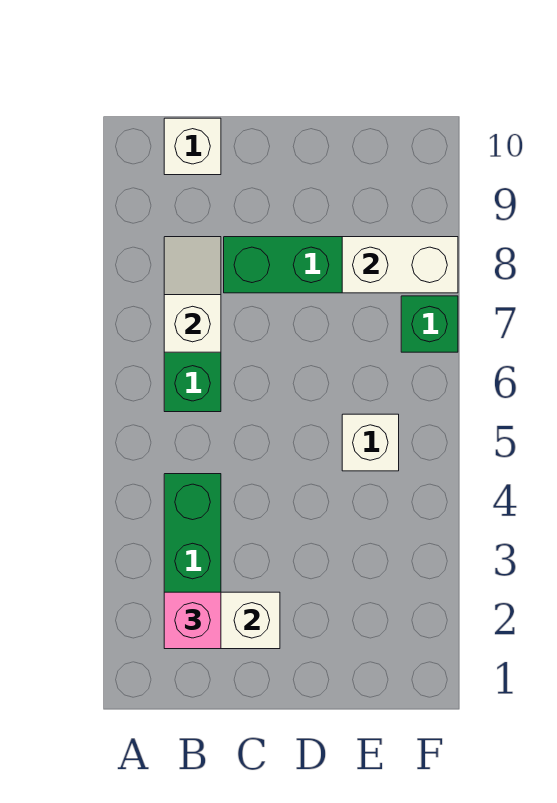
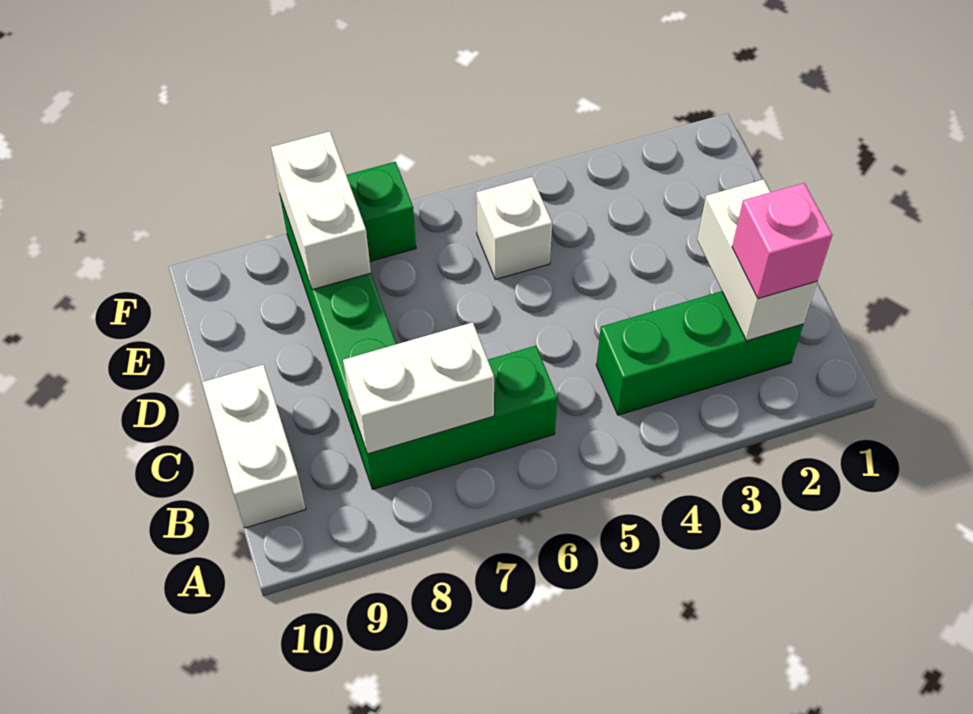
white slope B7:B8 level 2 top 7 -> white brick B7:B8 level 2
white brick B10 level 1 -> white brick B10:C10 level 1

